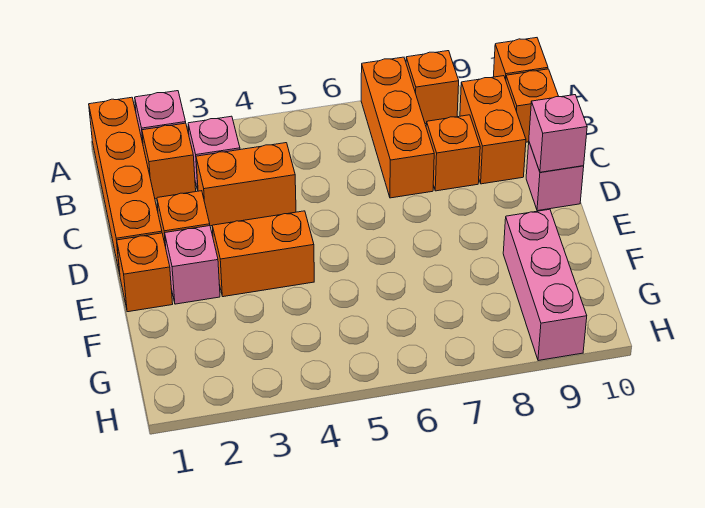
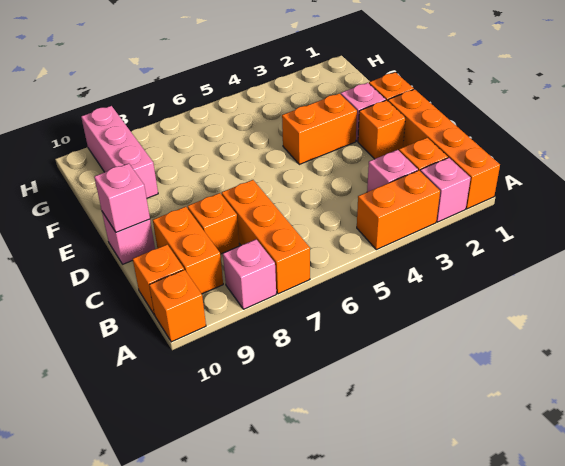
orange brick A8 level 1 -> pink brick A8 level 1
orange brick C3:C4 level 1 -> orange brick A3:A4 level 1

